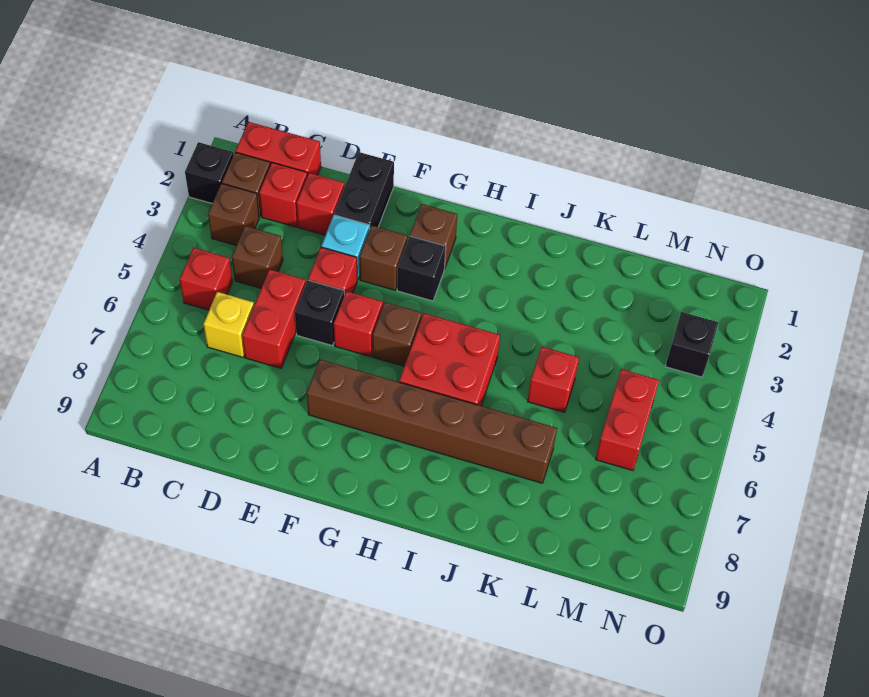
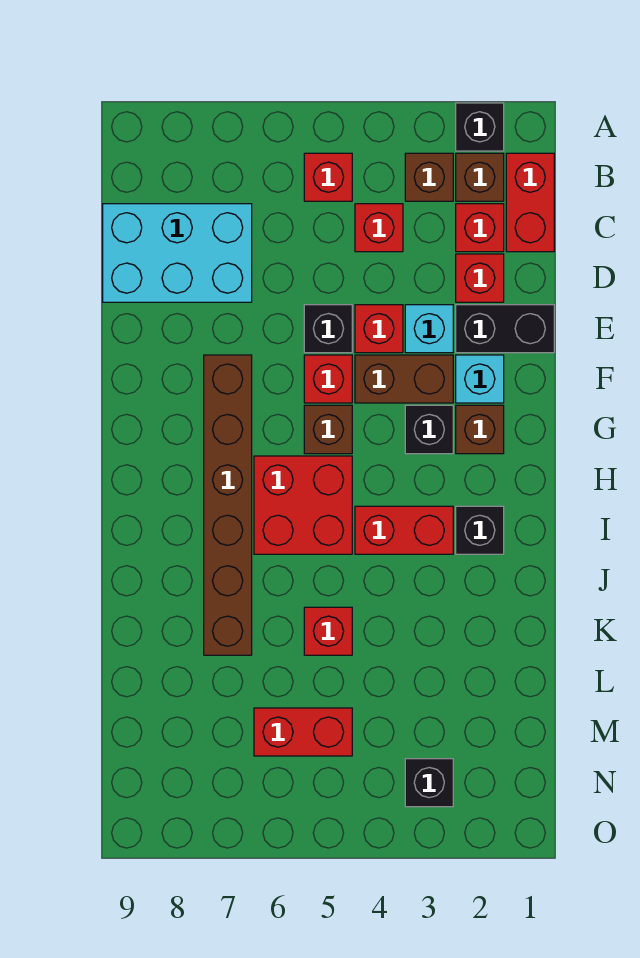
brown brick C4 level 1 -> red brick C4 level 1
yellow brick C6 level 1 -> none
none -> cyan brick C7:D9 level 1
red brick D5:D6 level 1 -> red brick I3:I4 level 1
none -> cyan brick F2 level 1
brown brick F3 level 1 -> brown brick F3:F4 level 1
none -> black brick I2 level 1

